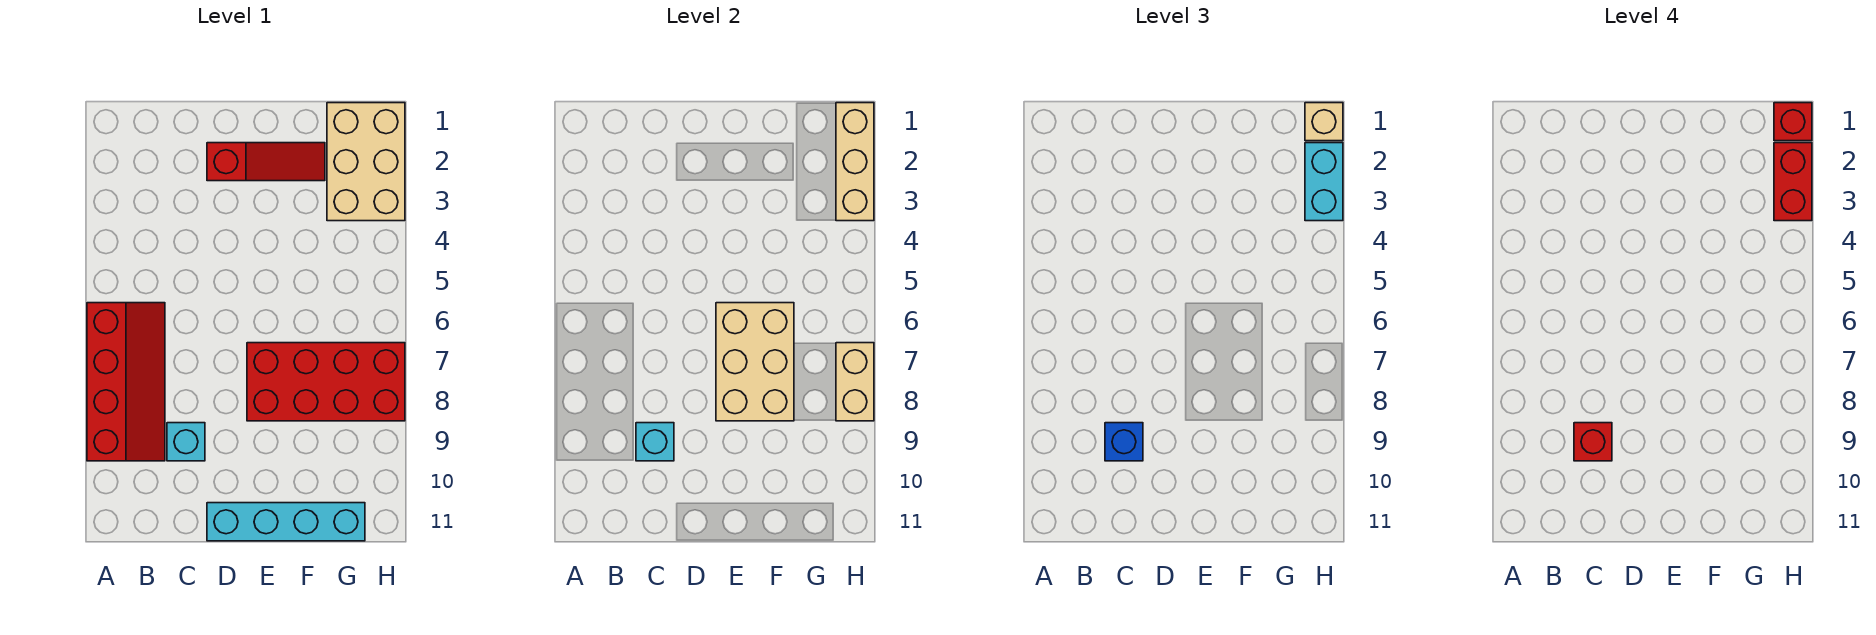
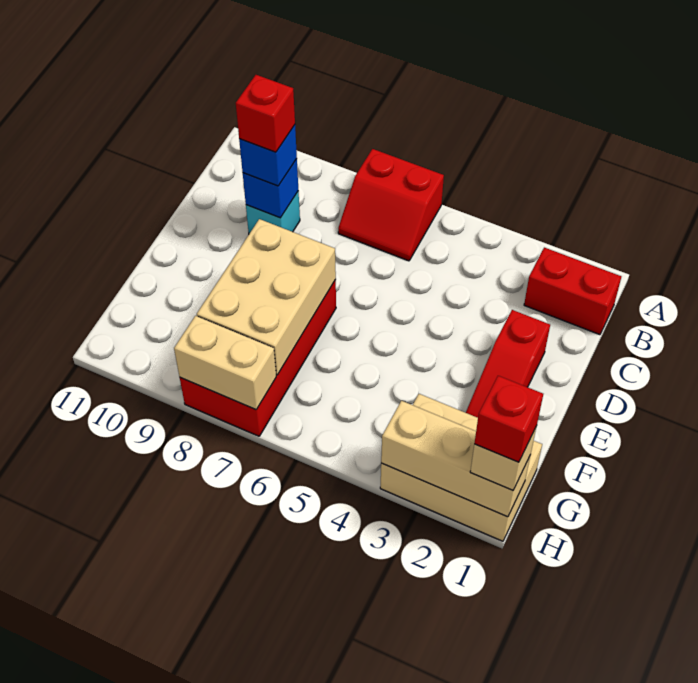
red slope A6:B9 level 1 top A -> red slope A6:B7 level 1 top A
cyan brick C9 level 2 -> blue brick C9 level 2
cyan brick D11:G11 level 1 -> none
tan brick E6:F8 level 2 -> tan brick E7:G8 level 2
cyan brick H2:H3 level 3 -> none
red brick H2:H3 level 4 -> red brick B1:B2 level 1

